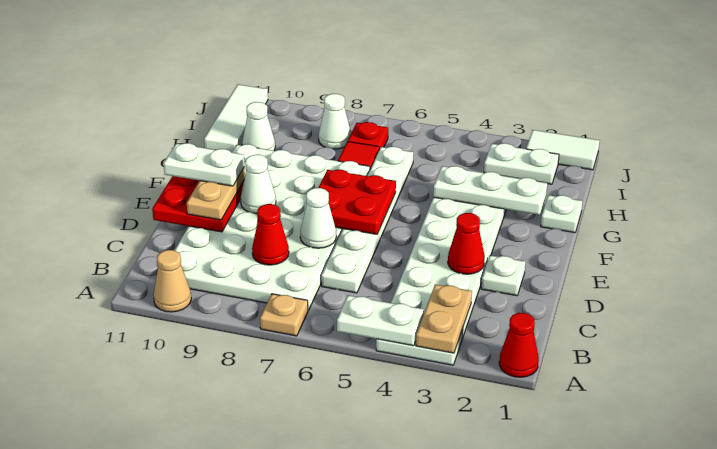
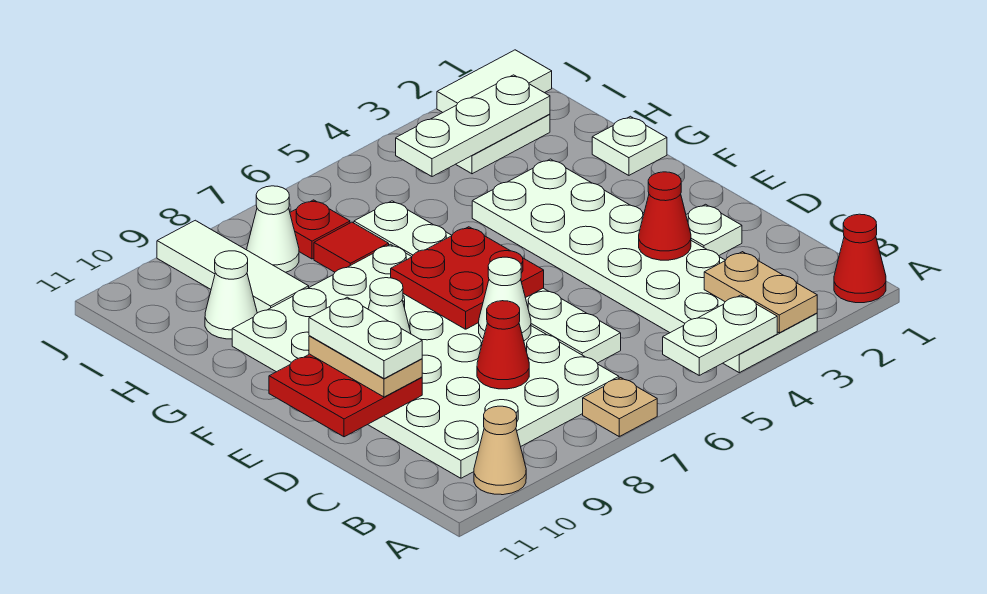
white plate E10:E11 level 4 -> white plate D10:E10 level 4
white plate G2:G4 level 2 -> white plate I2:I4 level 2
white tile H11:J11 level 1 -> white tile H9:J9 level 1

